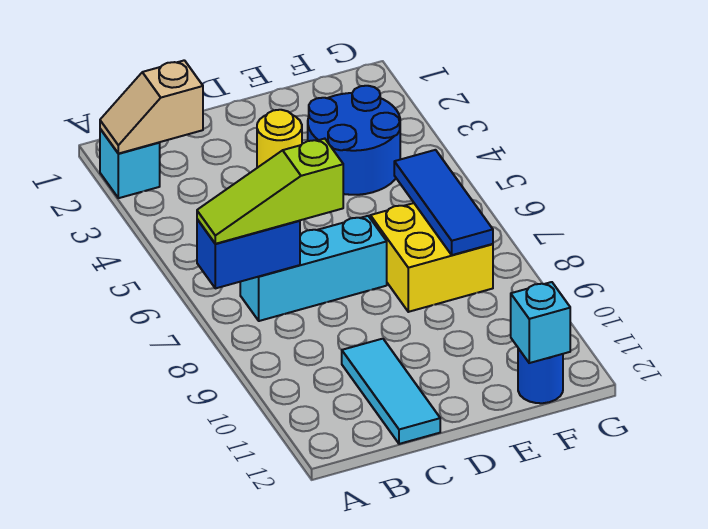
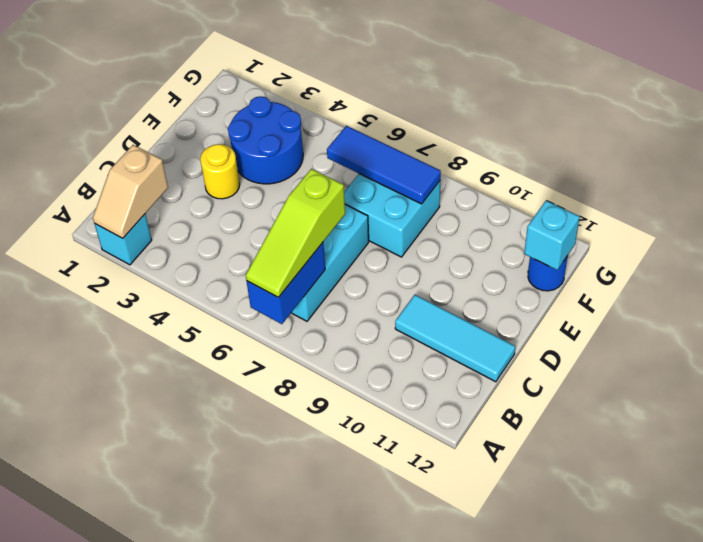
yellow brick E7:F8 level 1 -> cyan brick E7:F8 level 1

